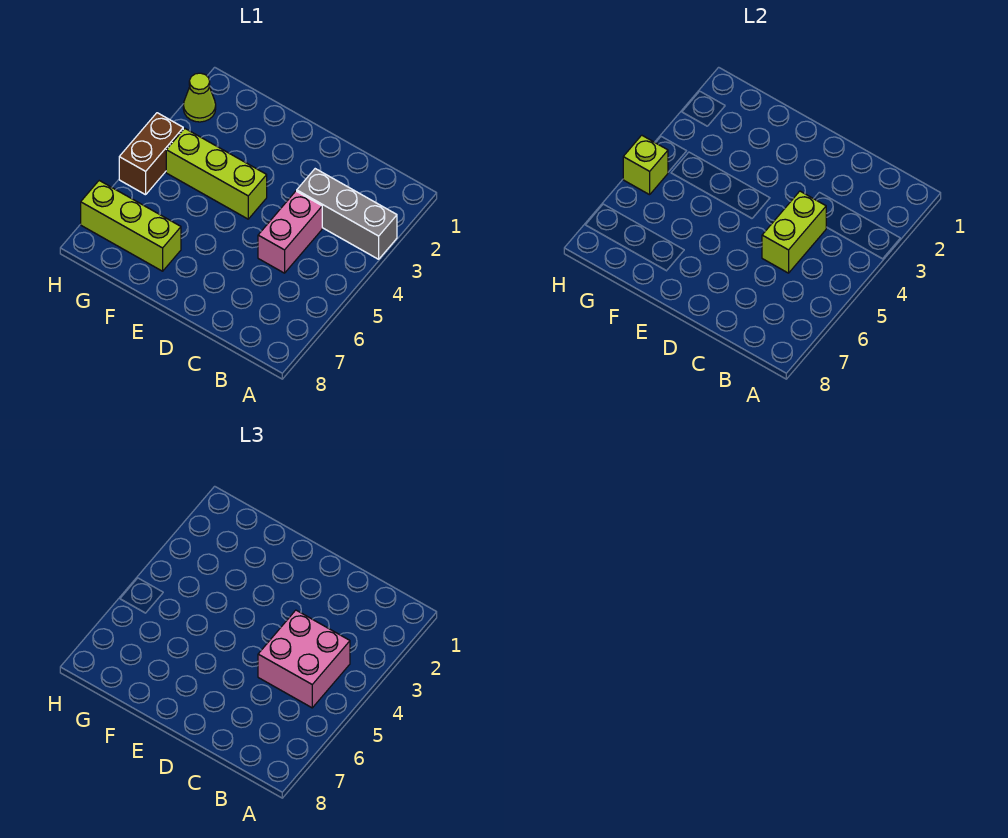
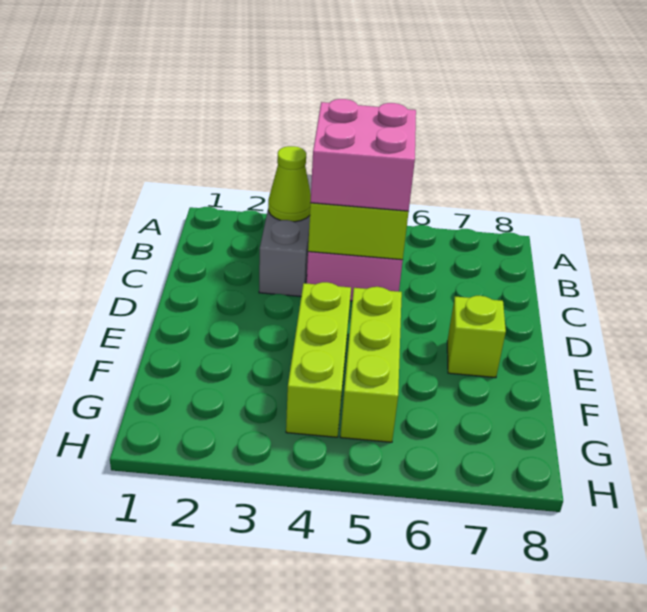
lime brick F7:H7 level 1 -> lime brick E5:G5 level 1
lime cone H2 level 1 -> lime cone B3 level 2
brown brick H4:H5 level 1 -> none
lime brick H5 level 2 -> lime brick E7 level 1

